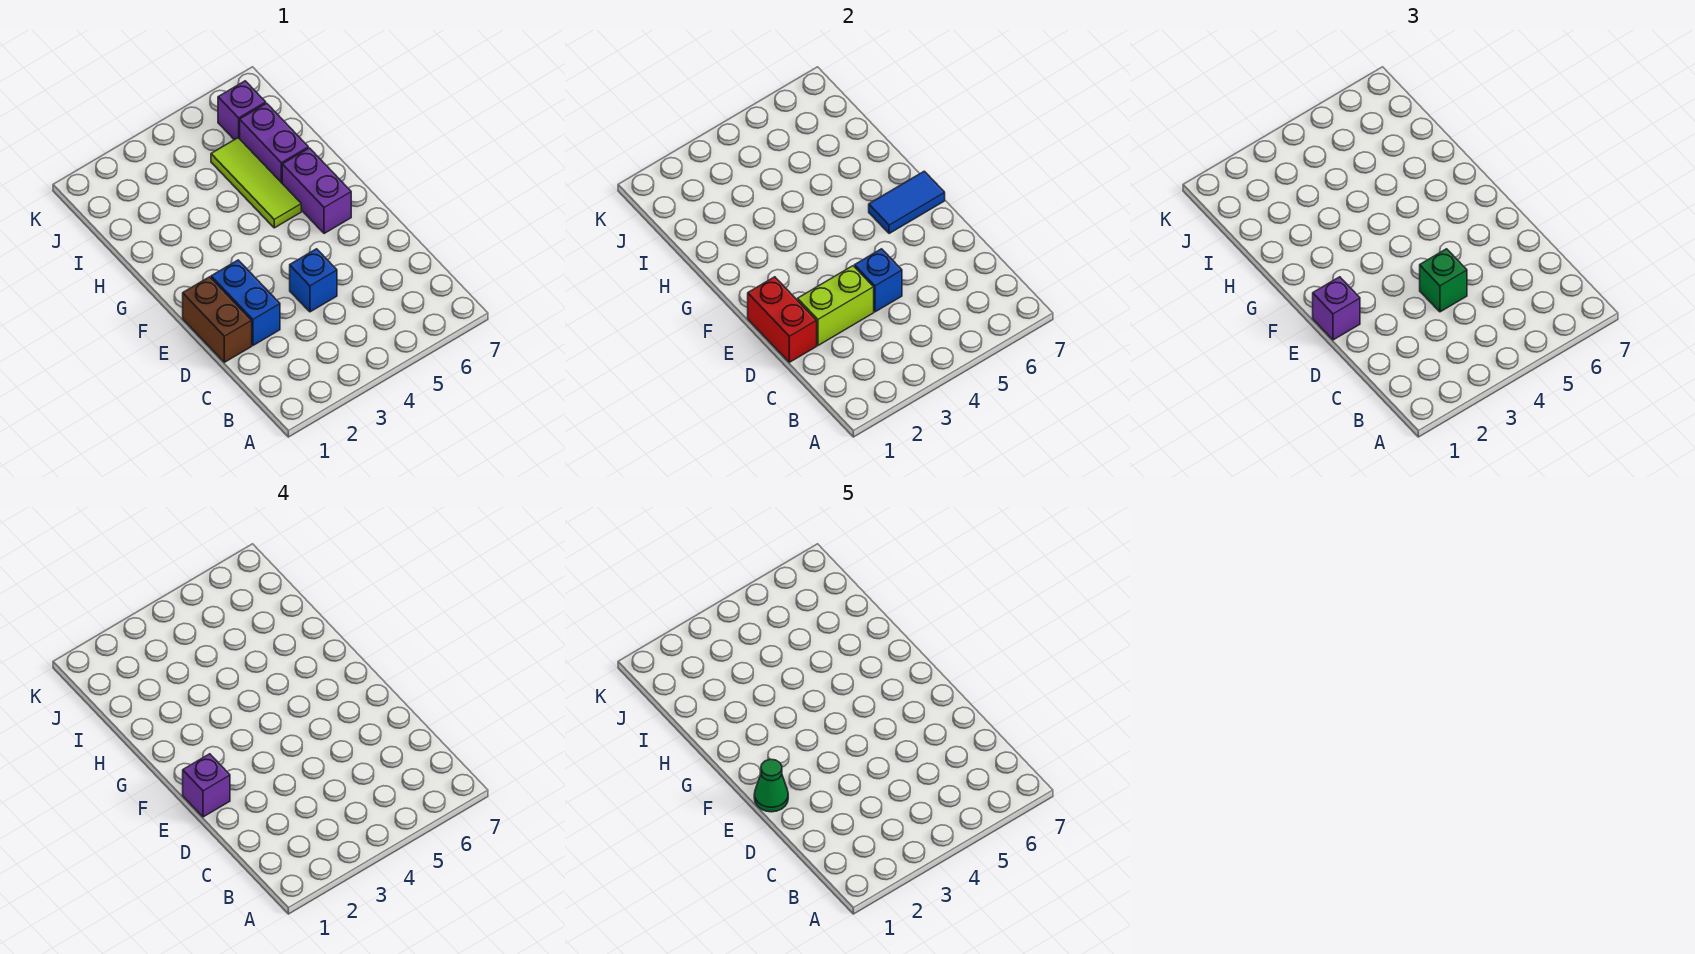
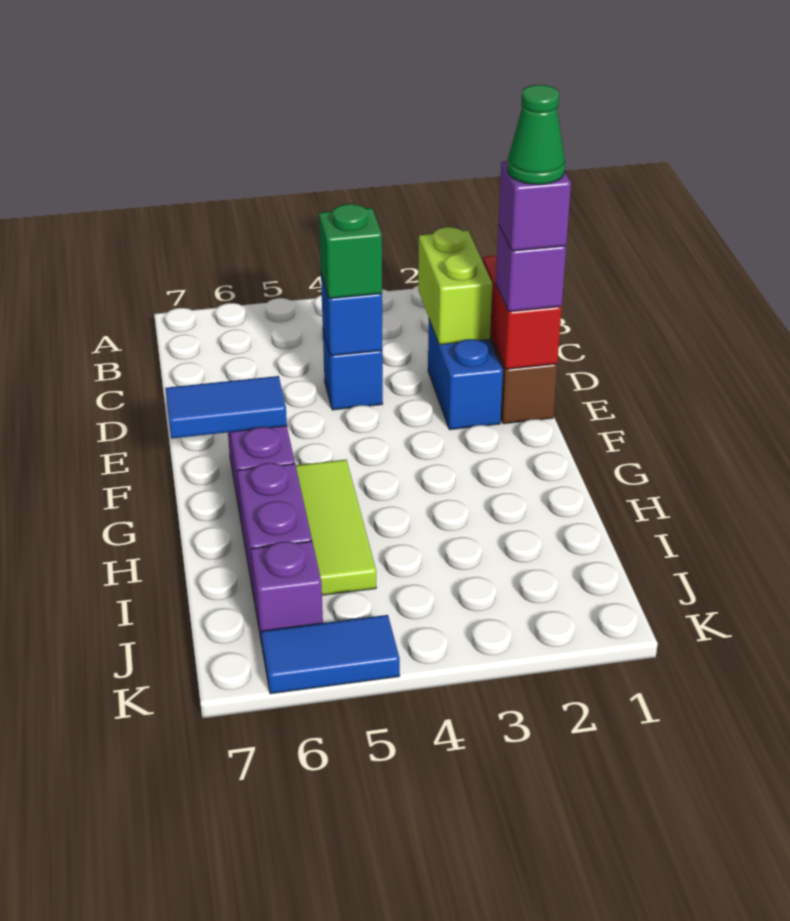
lime brick D2:D3 level 2 -> lime brick C2:D2 level 2
none -> blue tile K5:K6 level 1

